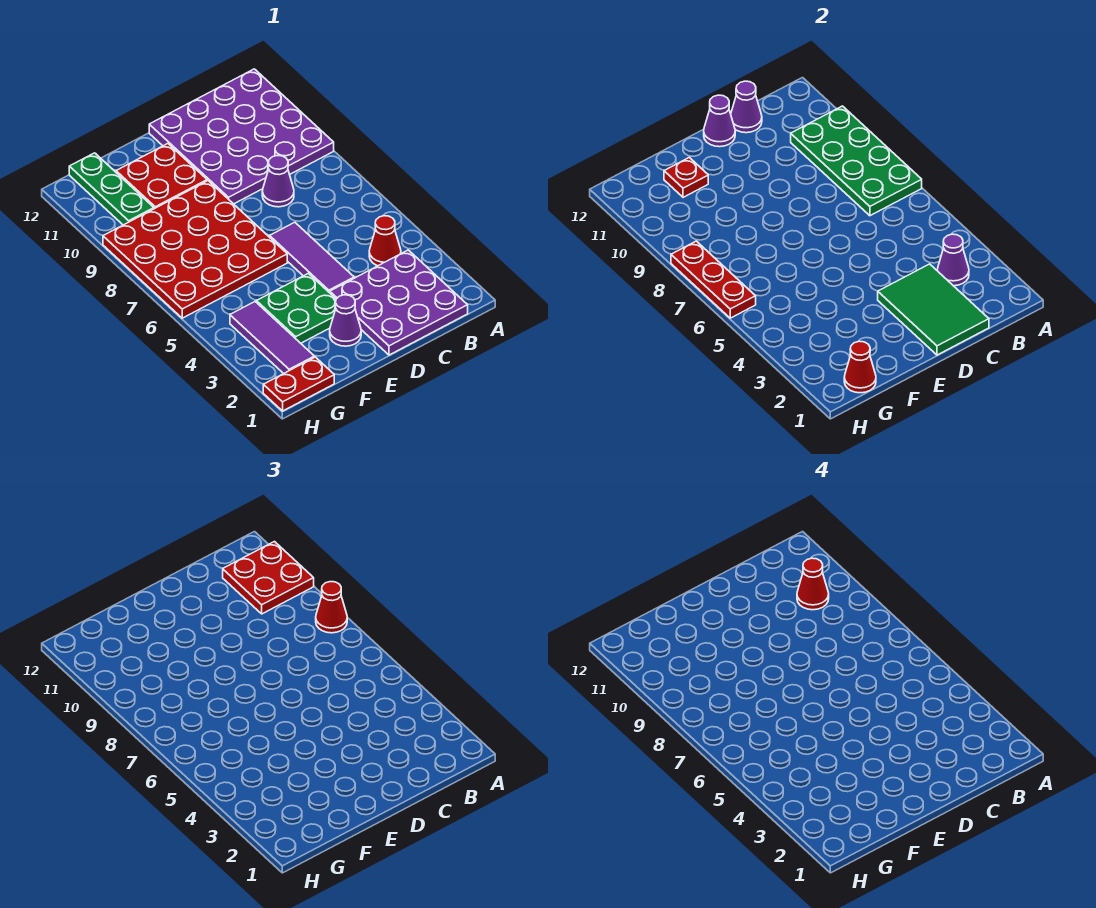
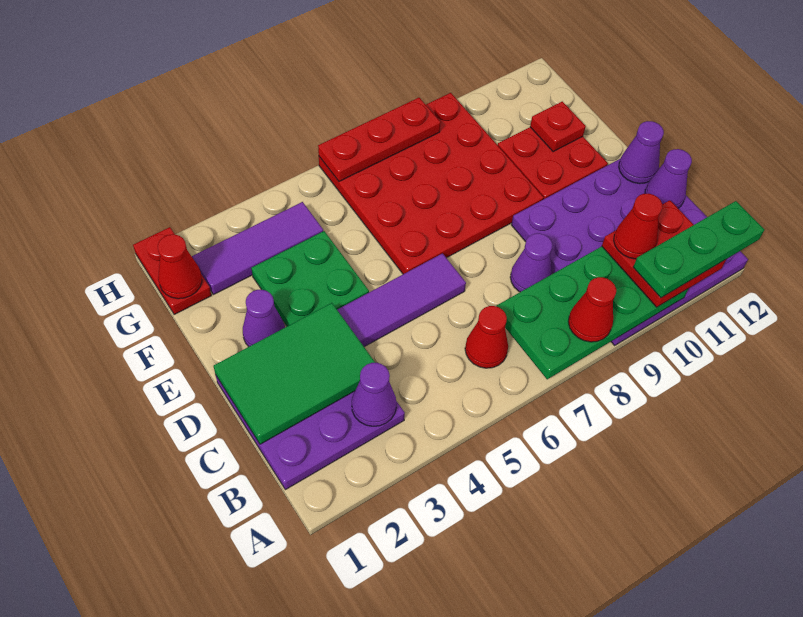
red cone B4 level 1 -> red cone B6 level 1
green plate G10:G12 level 1 -> green plate A10:A12 level 4

